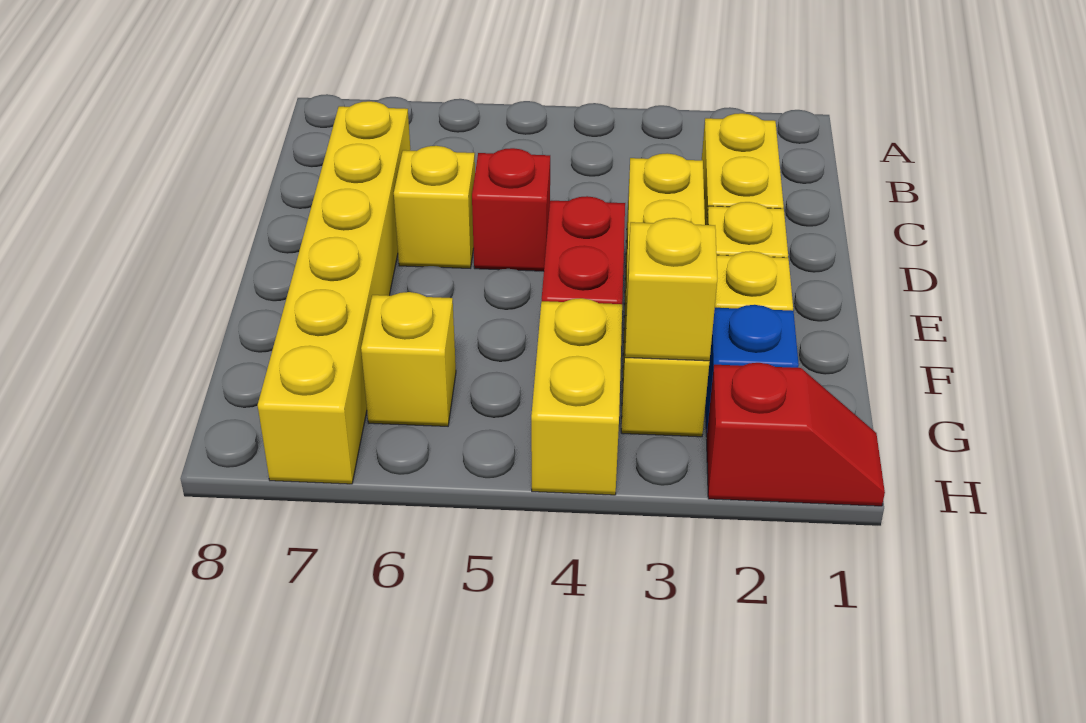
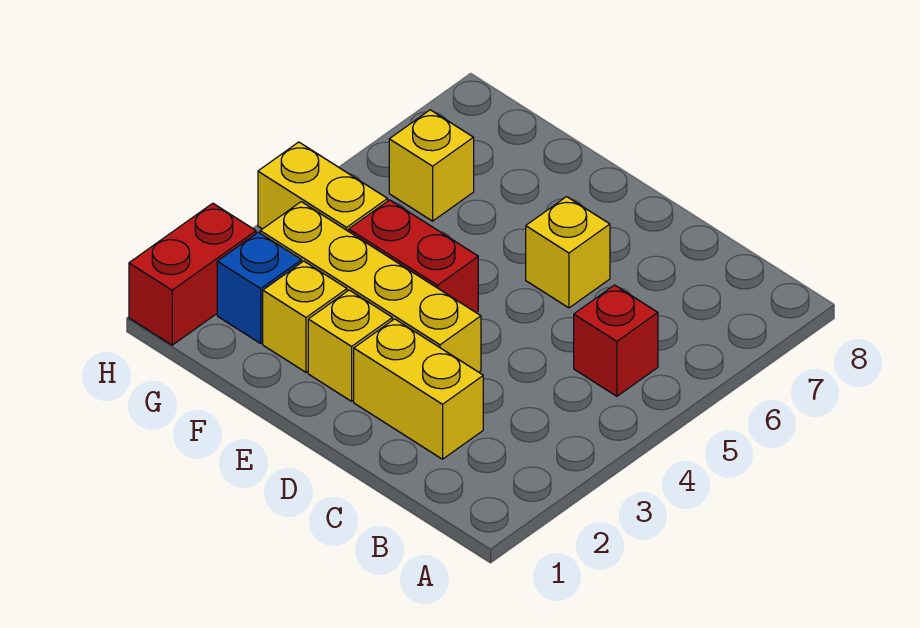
yellow brick C7:H7 level 1 -> none
red brick D5 level 1 -> red brick B5 level 1
yellow brick G3 level 2 -> none
red slope H1:H2 level 1 top 2 -> red brick H1:H2 level 1

